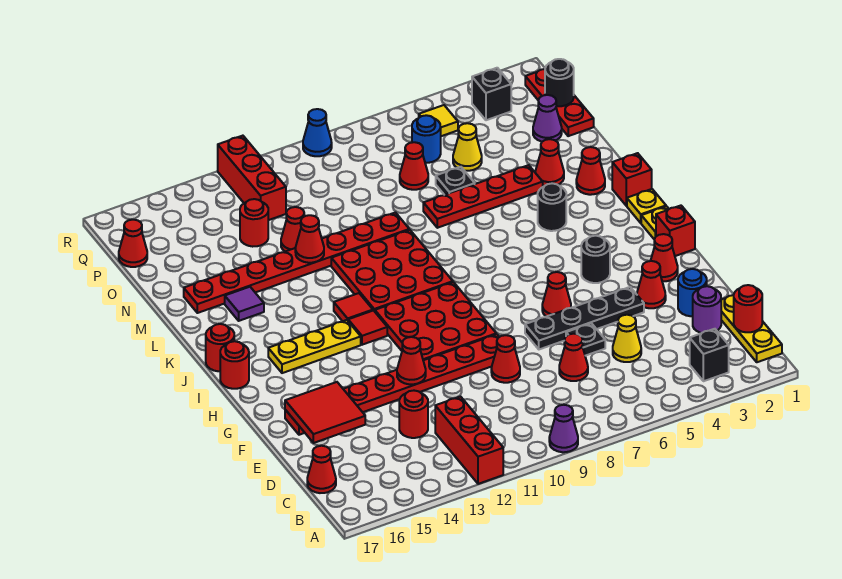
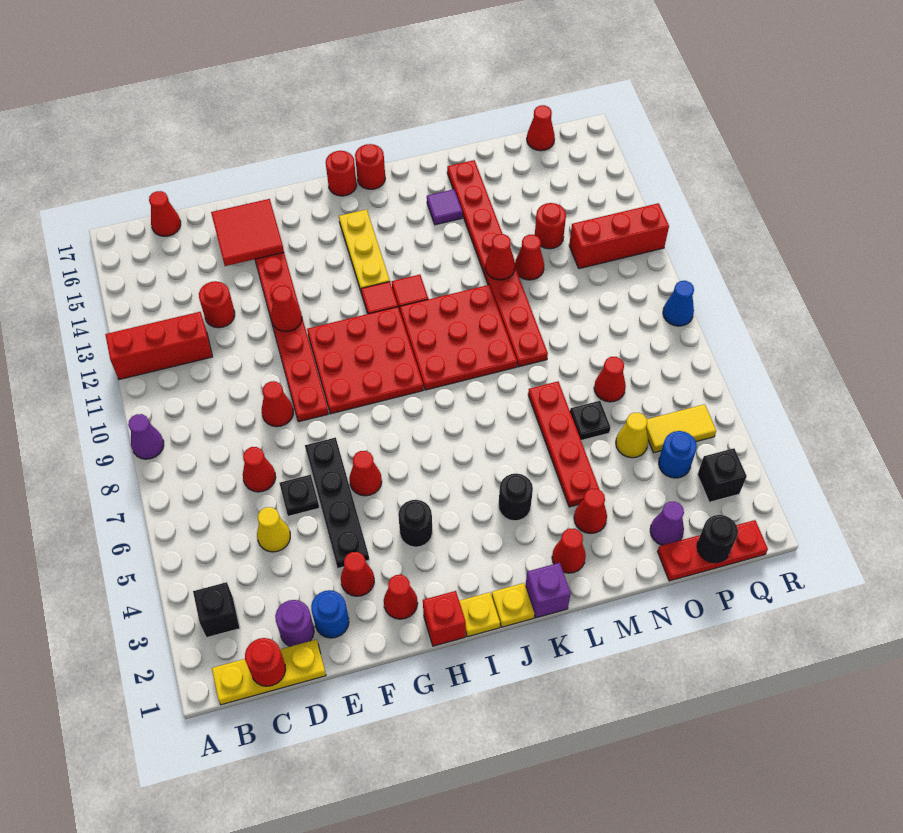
red brick K1 level 1 -> purple brick K1 level 1
blue round brick P6 level 1 -> blue round brick P4 level 1
yellow tile Q5 level 1 -> yellow tile P5:Q5 level 1

